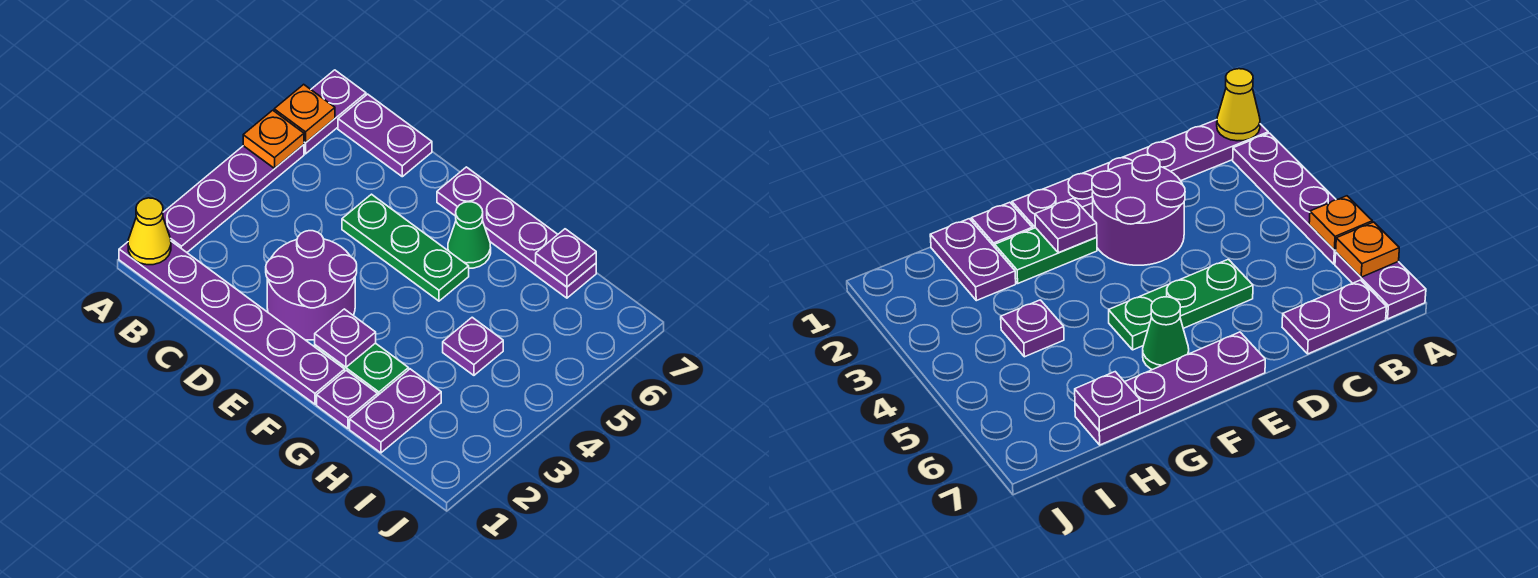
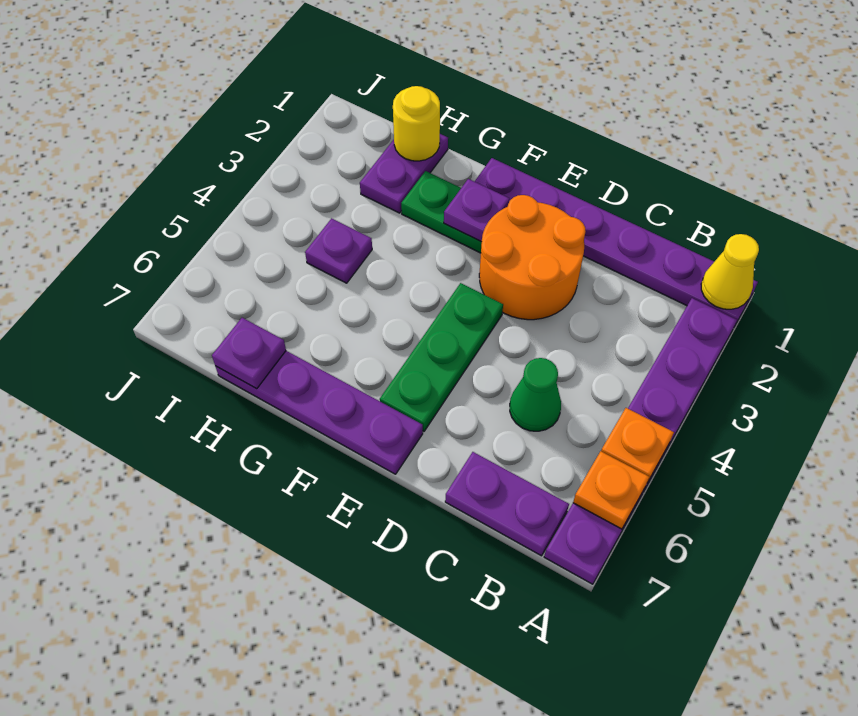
purple round brick D2:E3 level 1 -> orange round brick D2:E3 level 1
green plate D5:F5 level 1 -> green plate E4:E6 level 1
green cone F6 level 1 -> green cone C5 level 1
purple plate G1 level 1 -> none
none -> yellow round brick H1 level 2

